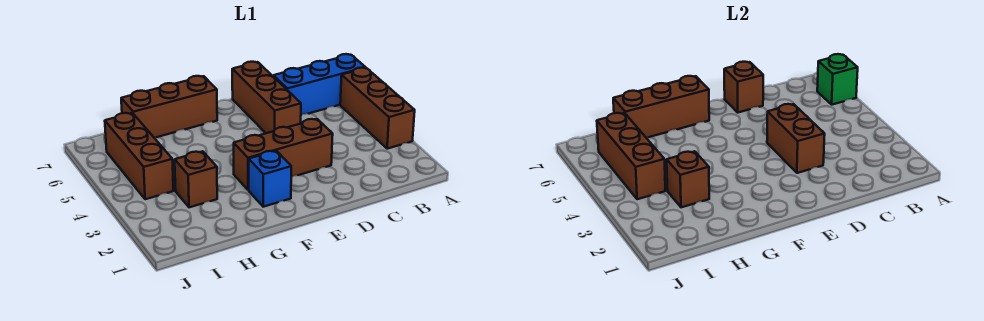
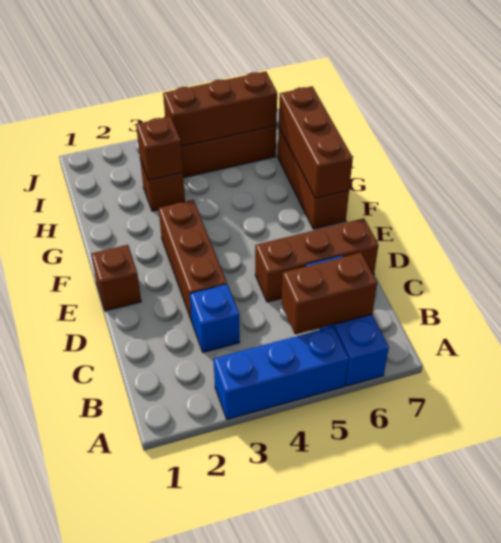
brown brick A3:A5 level 1 -> blue brick A3:A5 level 1
green brick A6 level 2 -> none
brown brick D3:D4 level 2 -> brown brick B5:B6 level 2
brown brick D7 level 2 -> brown brick E1 level 1
blue brick F2 level 1 -> blue brick C3 level 1

